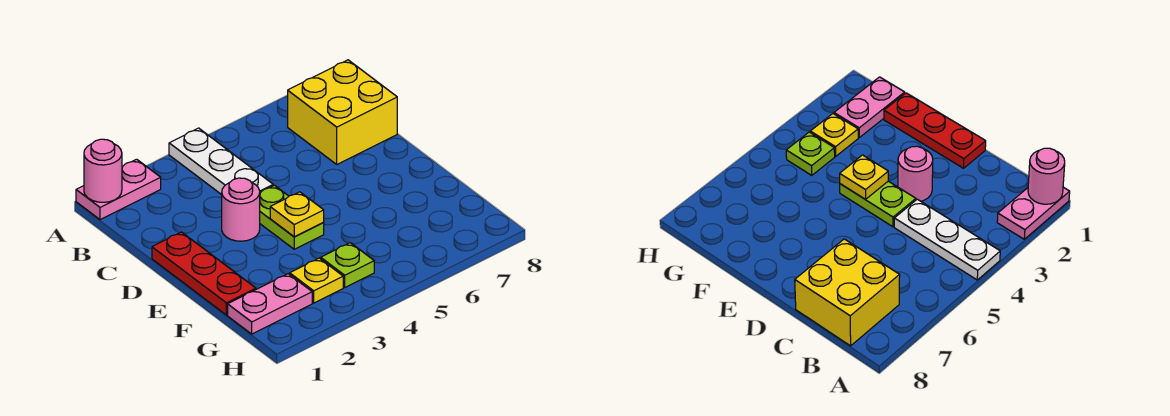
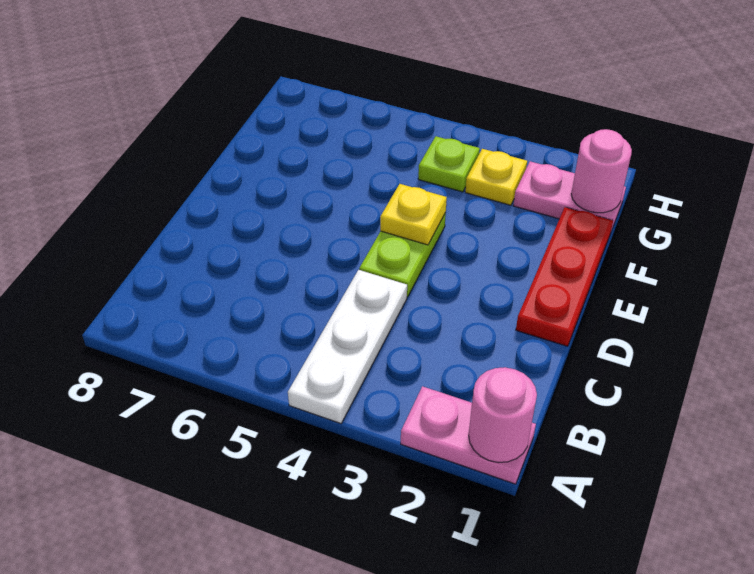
yellow brick B7:C8 level 1 -> none
pink round brick D3 level 1 -> pink round brick G1 level 2

